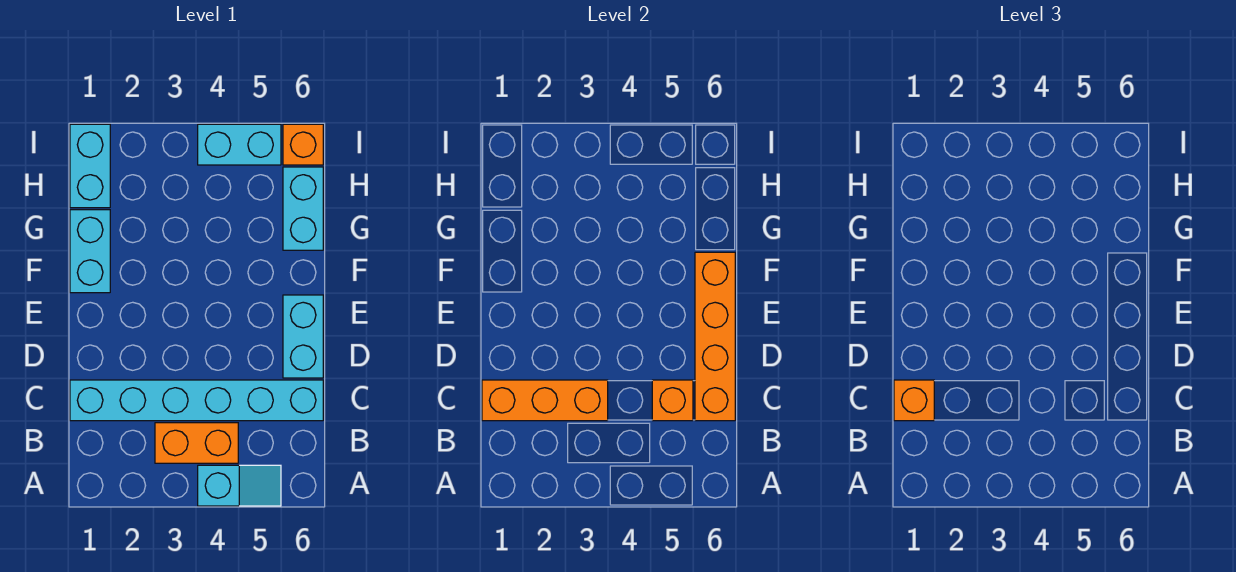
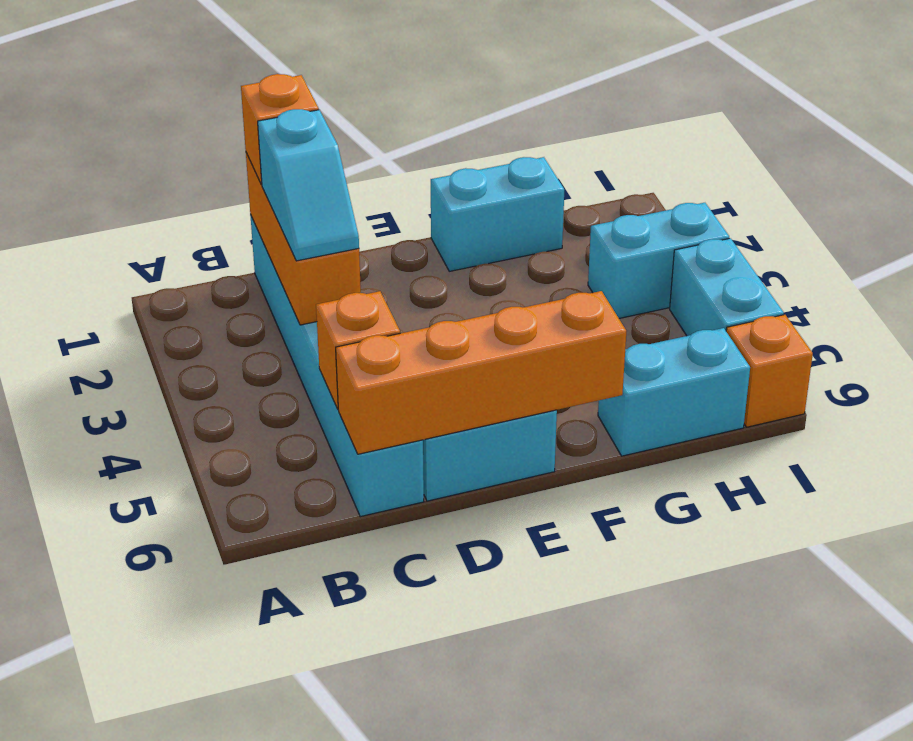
cyan slope A4:A5 level 1 top 4 -> cyan slope C2:C3 level 3 top 2
orange brick B3:B4 level 1 -> none
cyan brick H1:I1 level 1 -> cyan brick H3:I3 level 1

